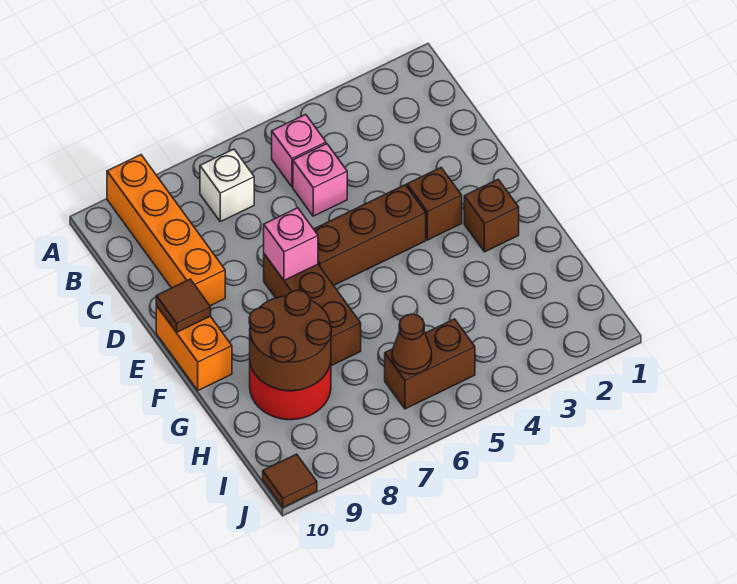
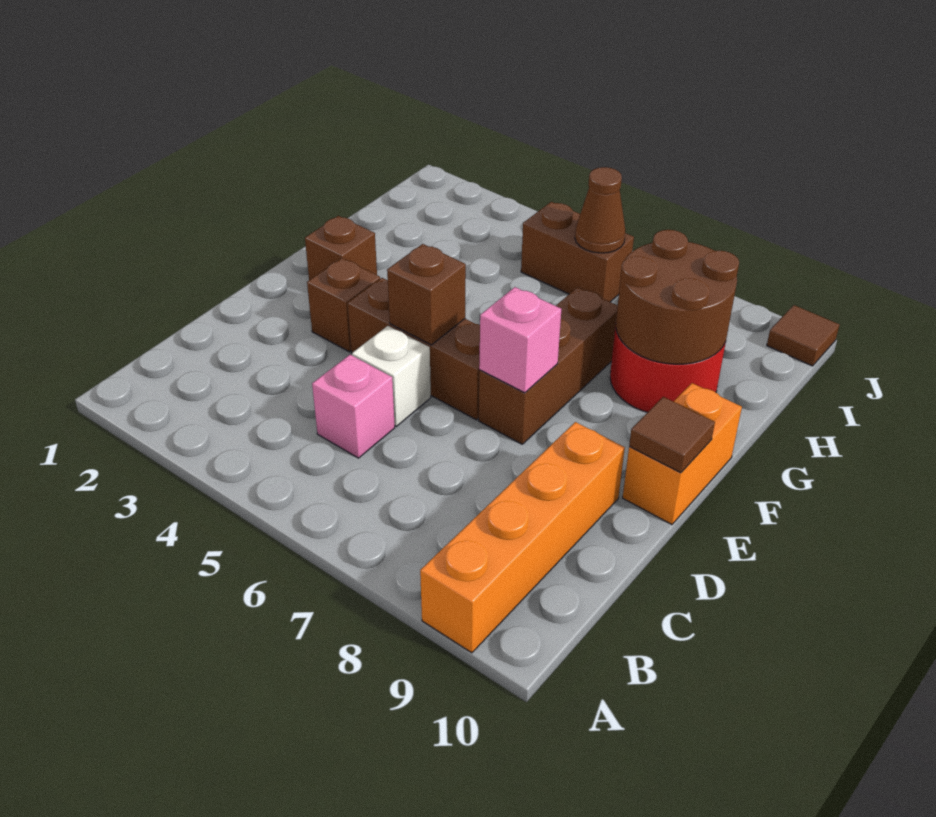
pink brick B5 level 1 -> none
white brick B7 level 1 -> white brick D5 level 1
none -> brown brick E5 level 2

